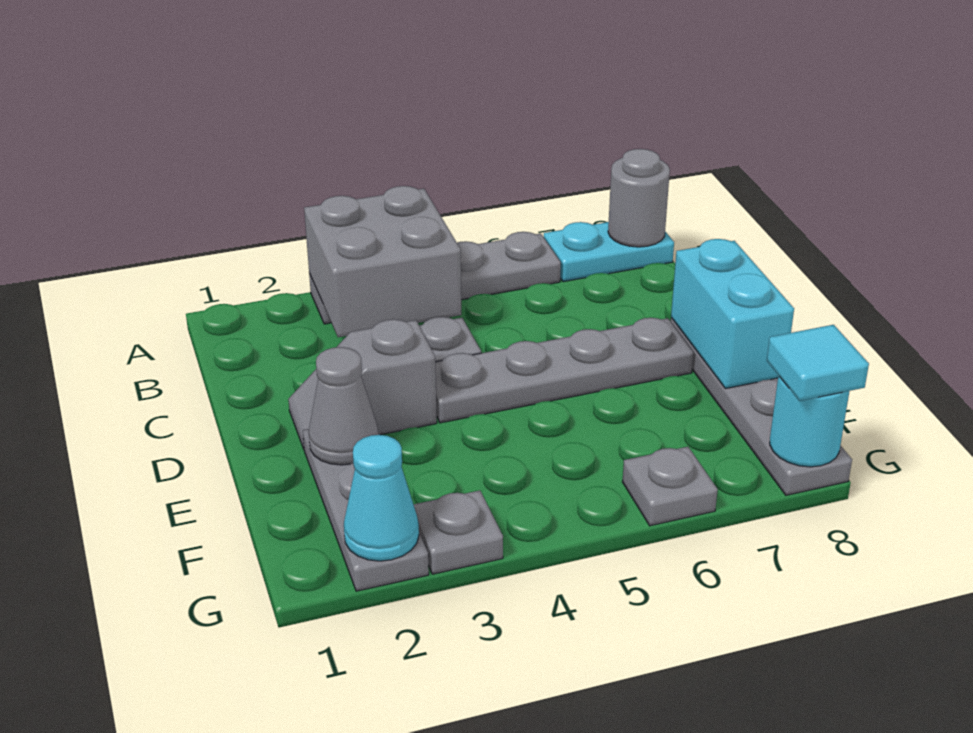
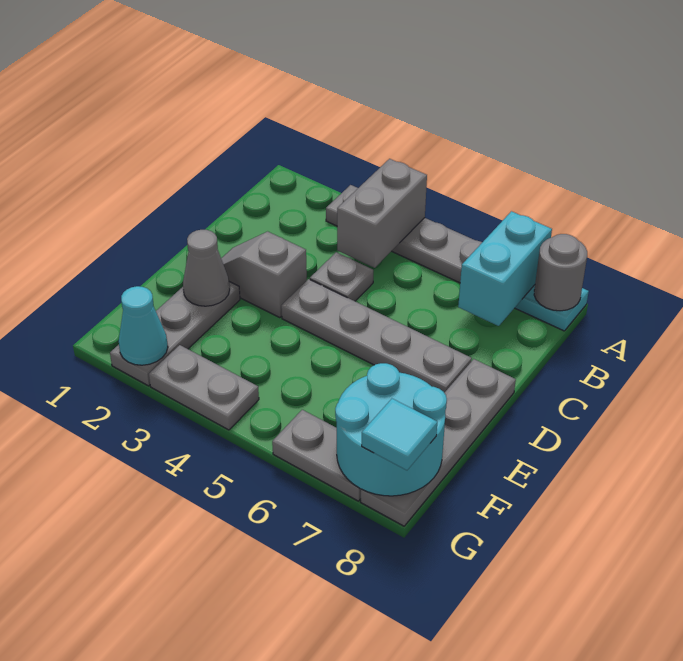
grey brick A3:B4 level 2 -> grey brick A4:B4 level 2
cyan brick D8:E8 level 2 -> cyan brick A7:B7 level 2
grey plate G3 level 1 -> grey plate G3:G4 level 1
grey plate G6 level 1 -> grey plate G6:G7 level 1
cyan round brick G8 level 2 -> cyan round brick F7:G8 level 2

